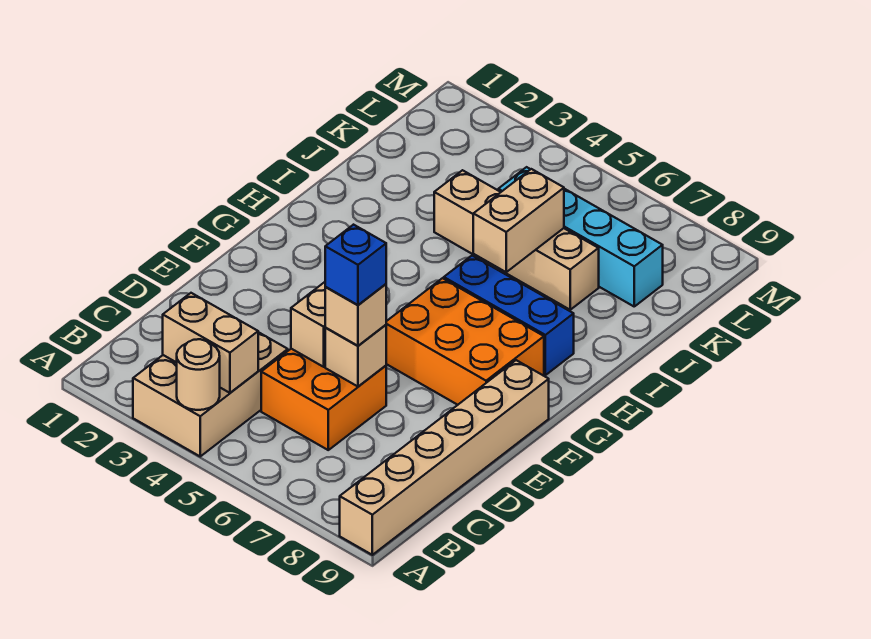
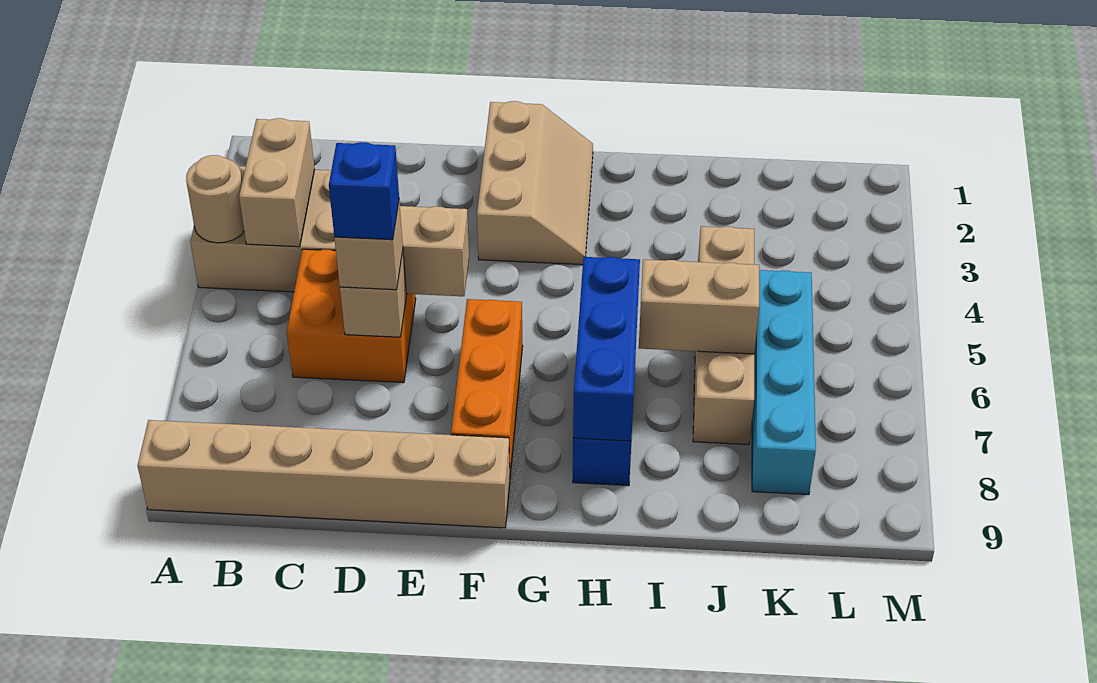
none -> tan slope F1:G3 level 1 top F
orange brick F6:G8 level 1 -> orange brick F6:F8 level 1
none -> blue brick H6:H8 level 2

